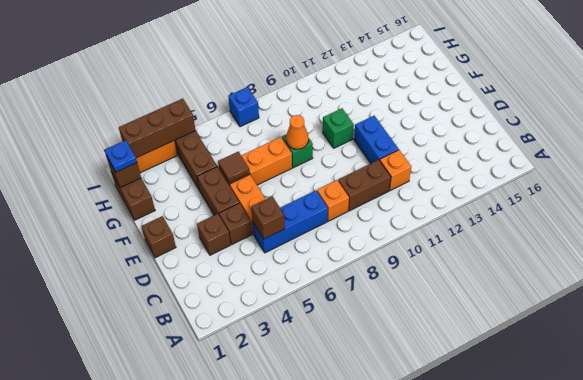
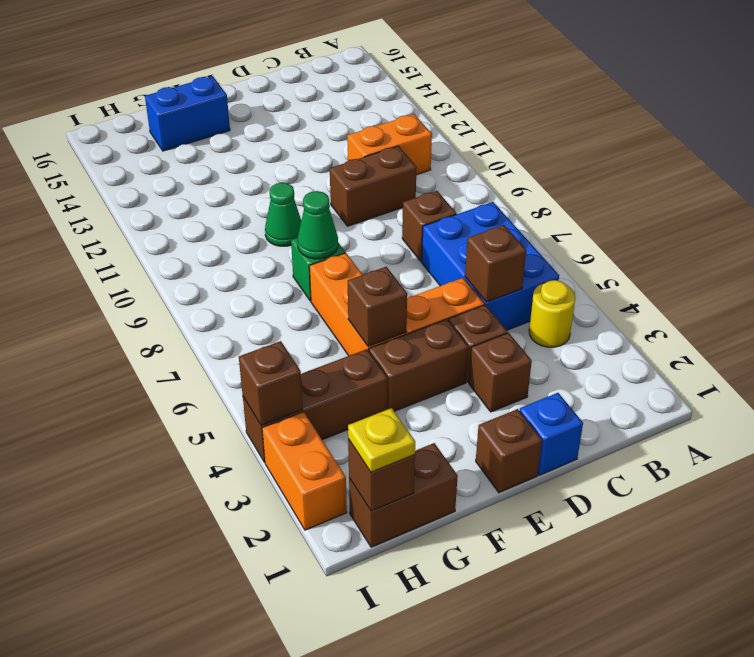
none -> yellow round brick B4 level 1
blue brick C5:C7 level 1 -> blue brick B5:C7 level 1
orange brick C8 level 1 -> brown brick C8 level 1
brown brick C9:C10 level 1 -> brown brick C10:D10 level 1
orange brick C11 level 1 -> orange brick B11:C11 level 1
blue brick D11:E11 level 1 -> blue brick F15:G15 level 1
brown tile F5 level 2 -> brown brick F5 level 2
orange cone F8 level 2 -> green cone F8 level 2
green brick F10 level 1 -> green cone F10 level 1
blue plate H1 level 3 -> yellow plate H1 level 3
brown brick I2:I4 level 2 -> brown brick I4 level 2
blue brick I7 level 1 -> blue brick D1 level 1

